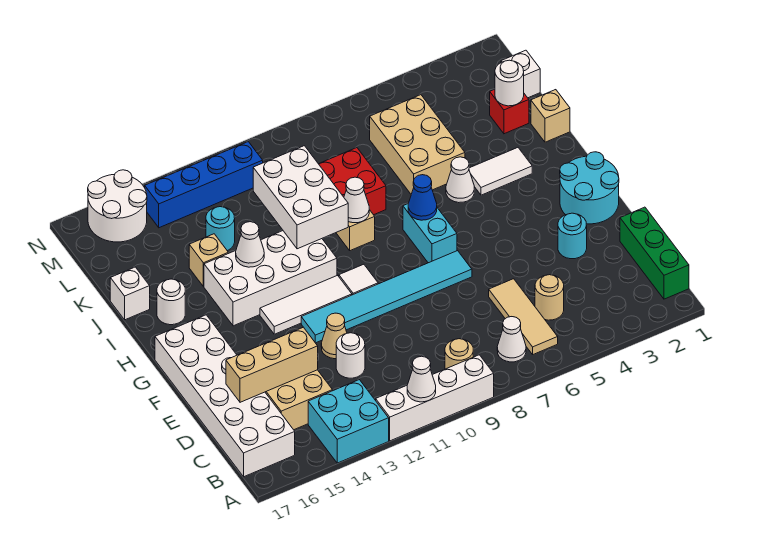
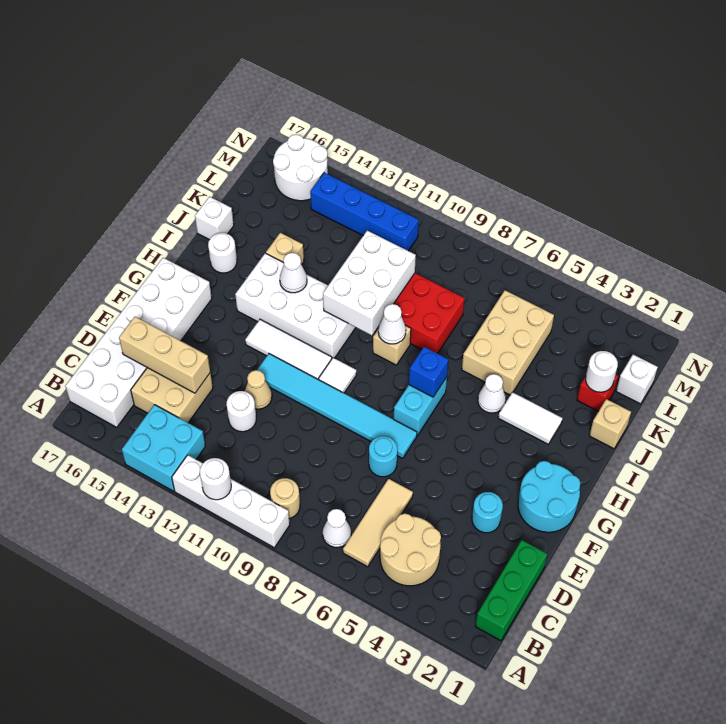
white cone A11 level 2 -> white round brick A11 level 2
tan round brick C5 level 1 -> tan round brick B4:C5 level 1
blue cone H7 level 2 -> blue brick H7 level 2
cyan round brick K13 level 1 -> cyan round brick E7 level 1

